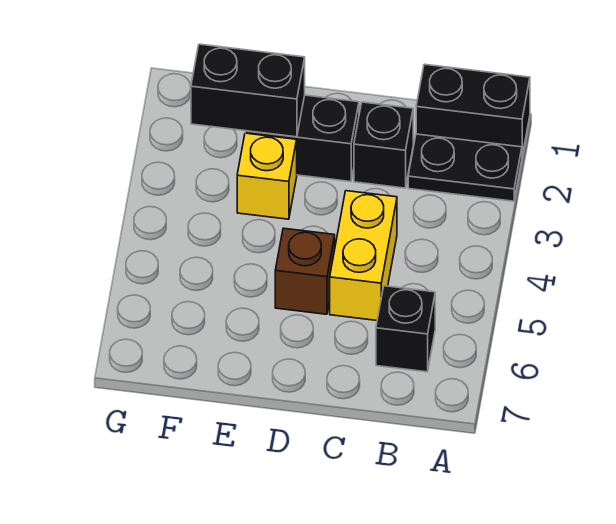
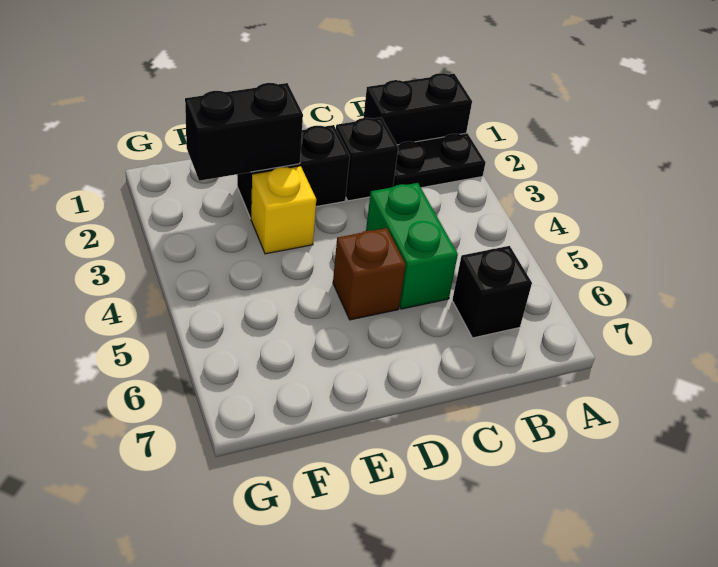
yellow brick C4:C5 level 1 -> green brick C4:C5 level 1

